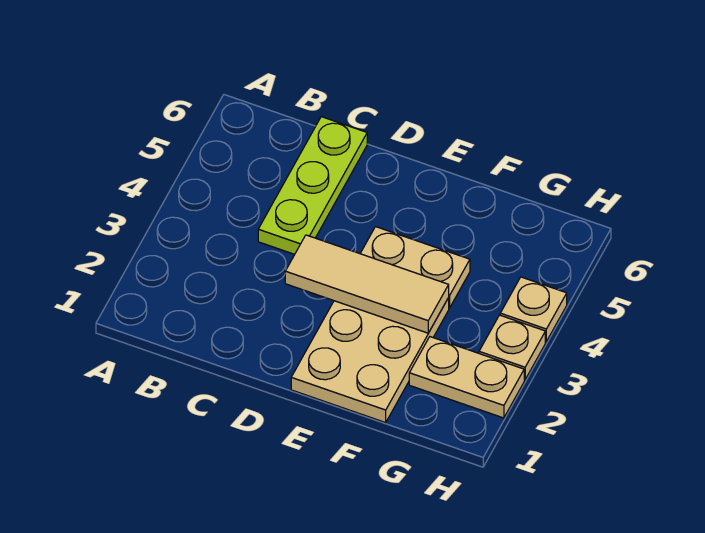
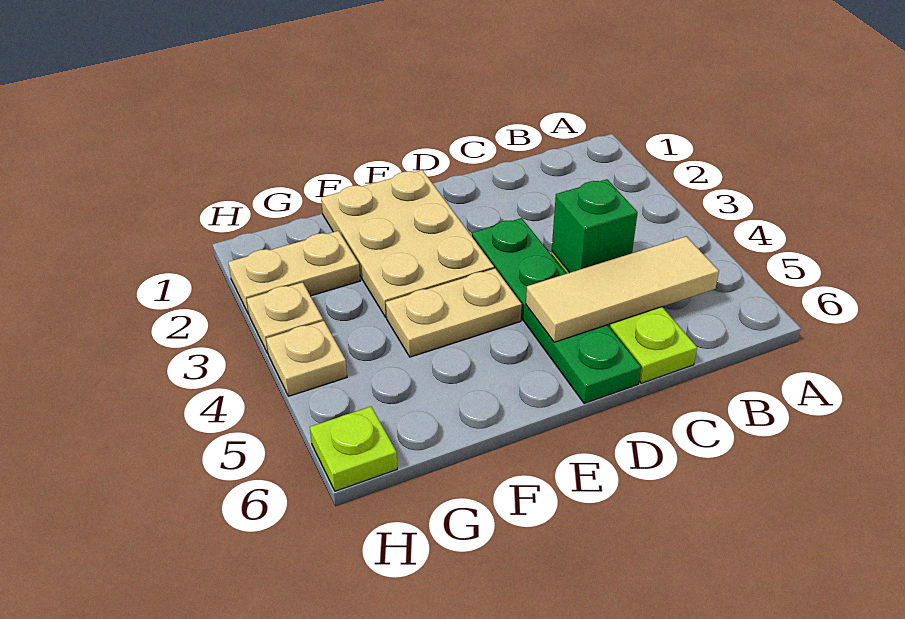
none -> green brick C4 level 2
none -> green plate D3:D6 level 1
tan tile D3:F3 level 2 -> tan tile B5:D5 level 2
none -> lime plate H6 level 1

